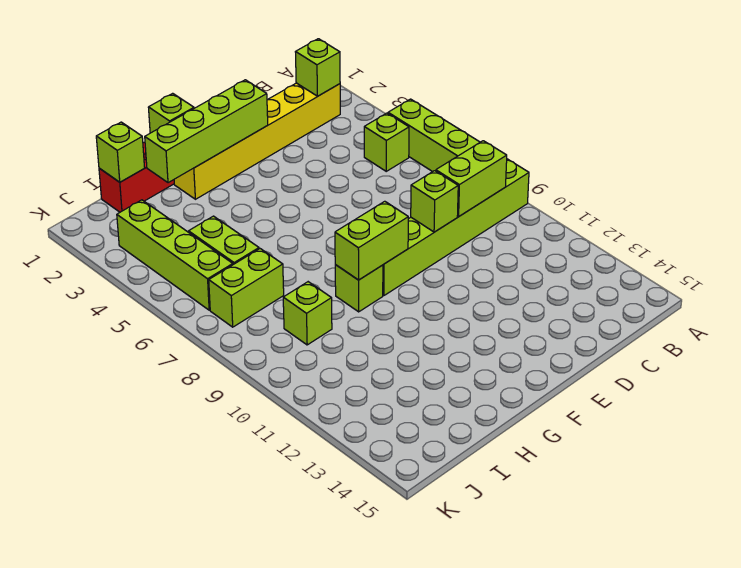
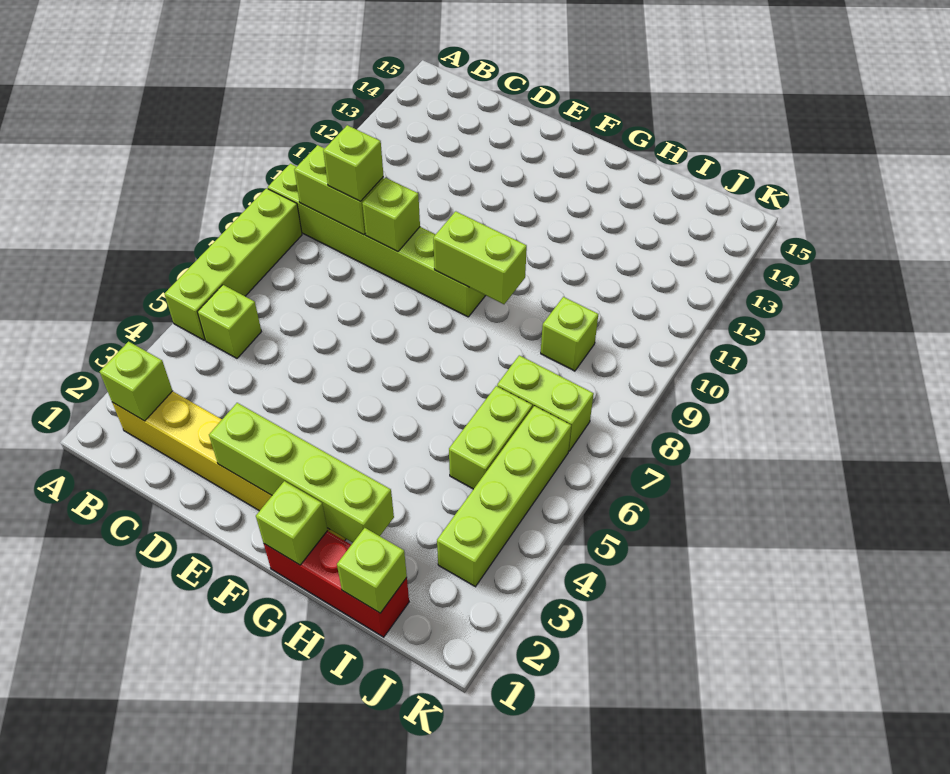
lime brick G9 level 1 -> lime brick C9 level 3

